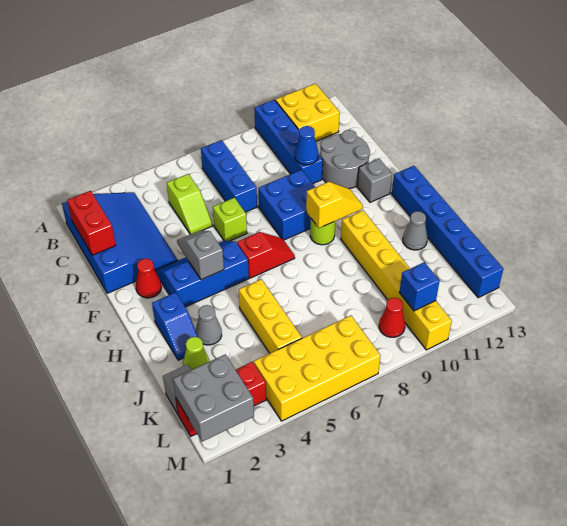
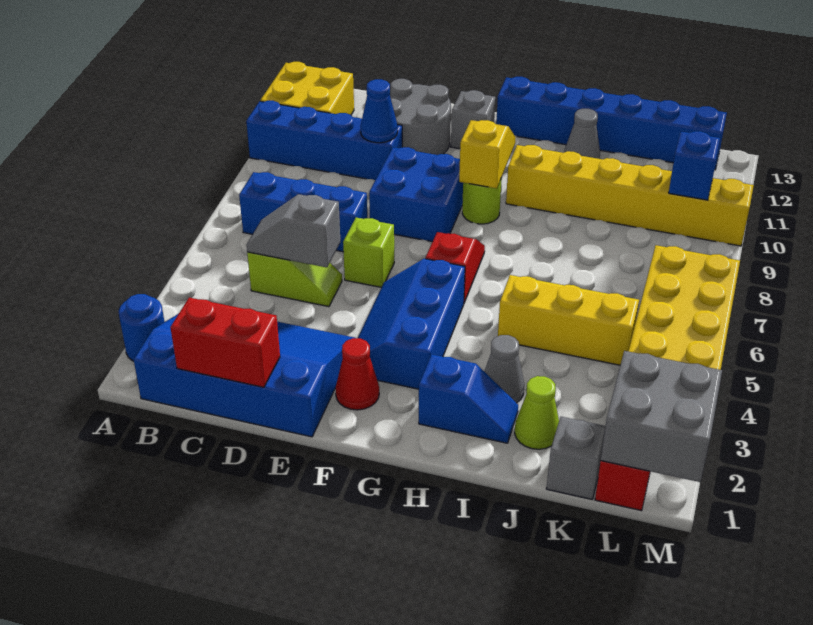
none -> blue round brick A2 level 1
grey slope F4:G4 level 2 top G -> grey slope C5:D5 level 2 top D
red cone L9 level 1 -> none

